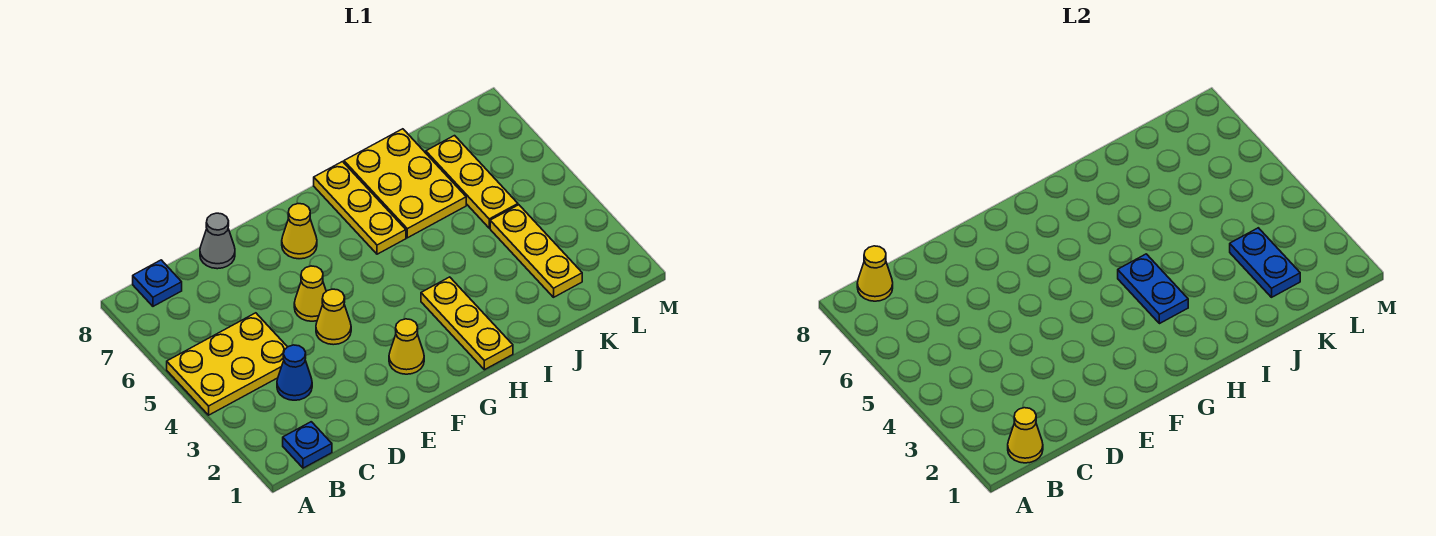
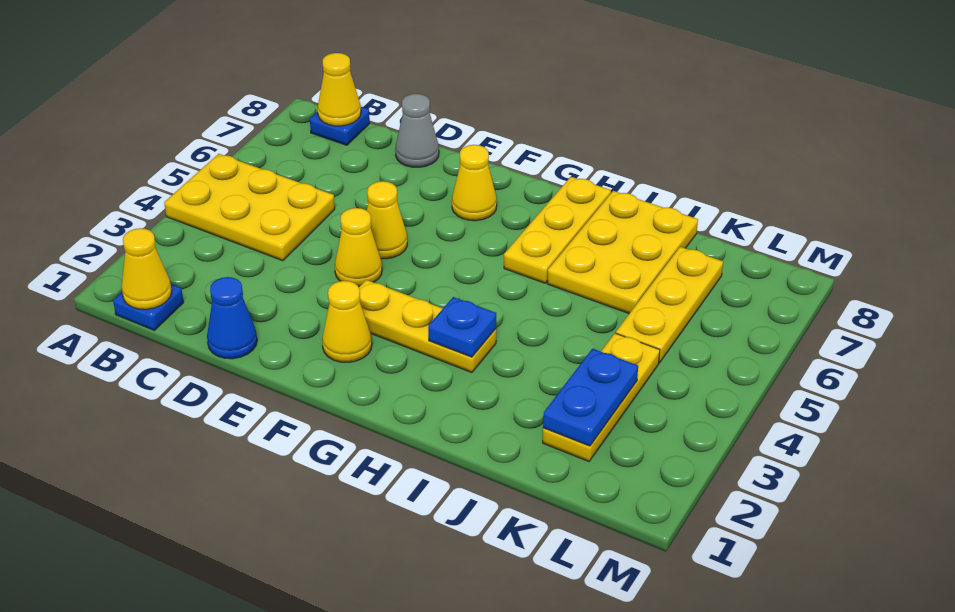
blue cone C3 level 1 -> blue cone D1 level 1
yellow plate H1:H3 level 1 -> yellow plate F3:H3 level 1
blue plate H3:H4 level 2 -> blue plate H3 level 2

